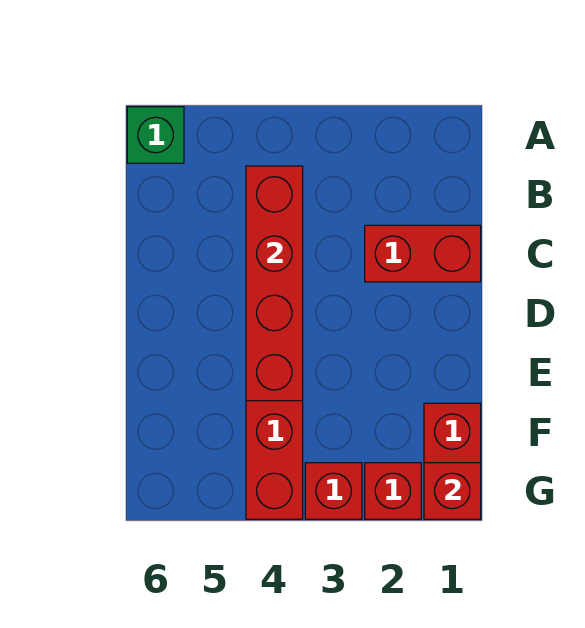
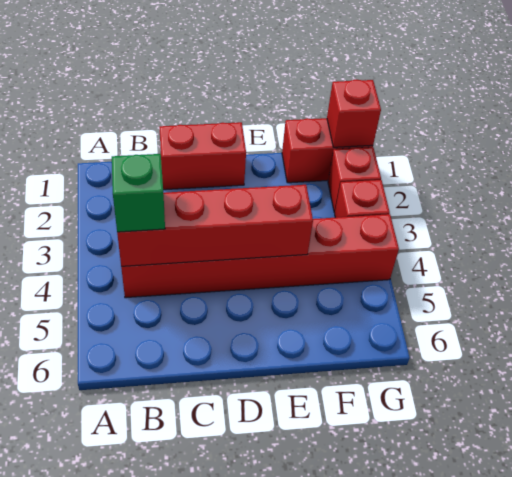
green brick A6 level 1 -> green brick B4 level 3
red brick C1:C2 level 1 -> red brick C1:D1 level 1

